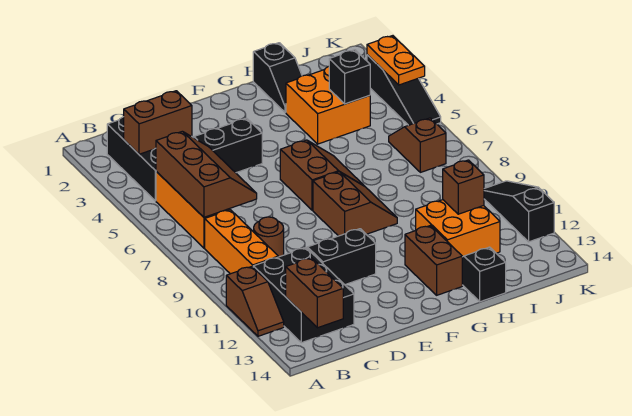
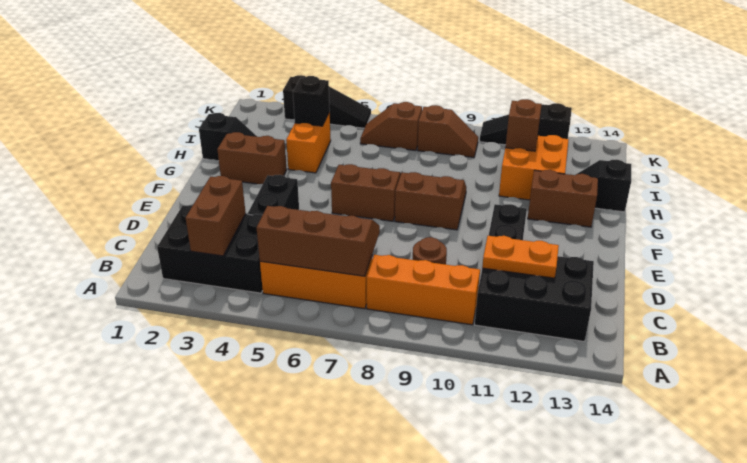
brown slope A11:A12 level 1 top 11 -> brown slope J8:J9 level 1 top 8
brown brick B13:B14 level 2 -> brown brick G2:G3 level 1
orange brick H3:I4 level 1 -> orange brick H4:I4 level 1
orange plate K3:K4 level 2 -> orange plate C11:C12 level 2

